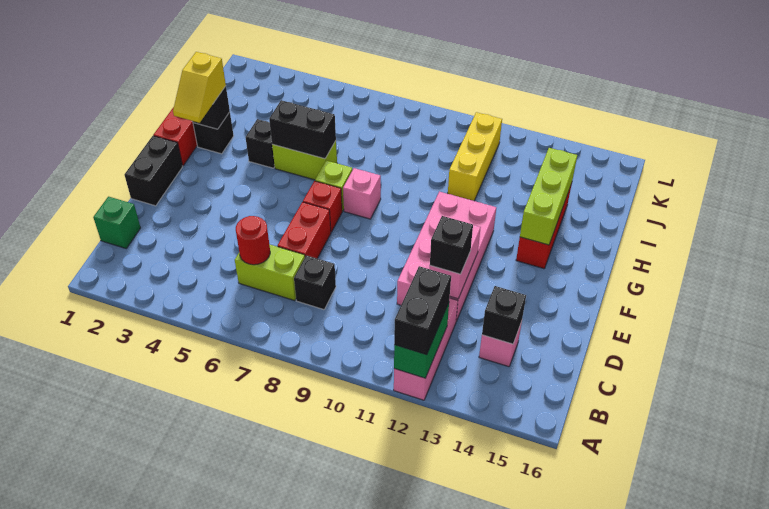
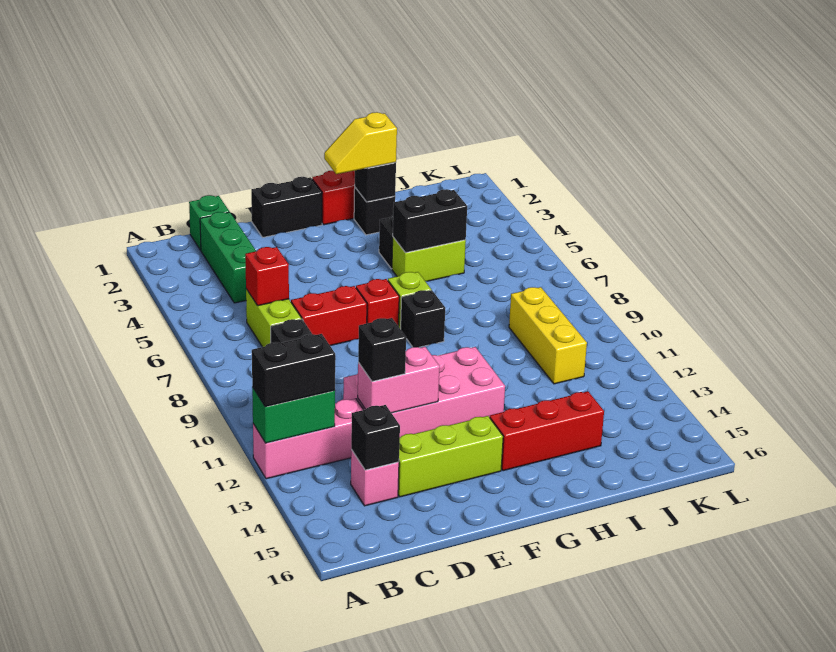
none -> green brick C2:C4 level 1
red round brick C6 level 2 -> red brick C6 level 2
pink brick G8 level 1 -> black brick G8 level 1
lime brick G14:I14 level 2 -> lime brick D14:F14 level 1
lime brick H5:H6 level 1 -> lime brick H5:I5 level 1
black brick H5:H6 level 2 -> black brick H5:I5 level 2
yellow brick I11:K11 level 1 -> yellow brick J9:J11 level 1

